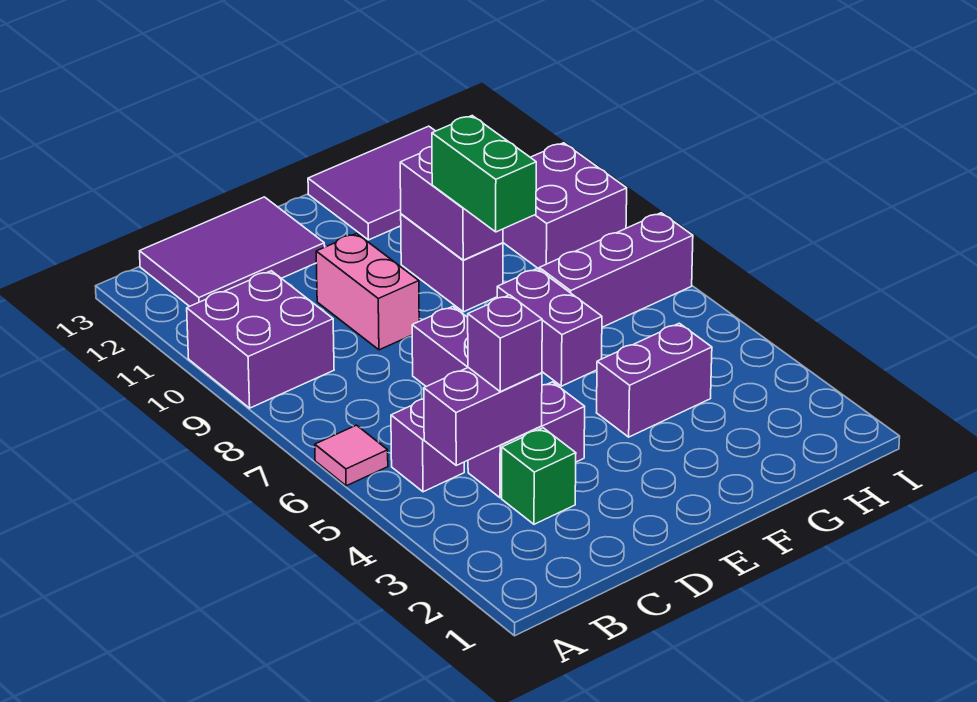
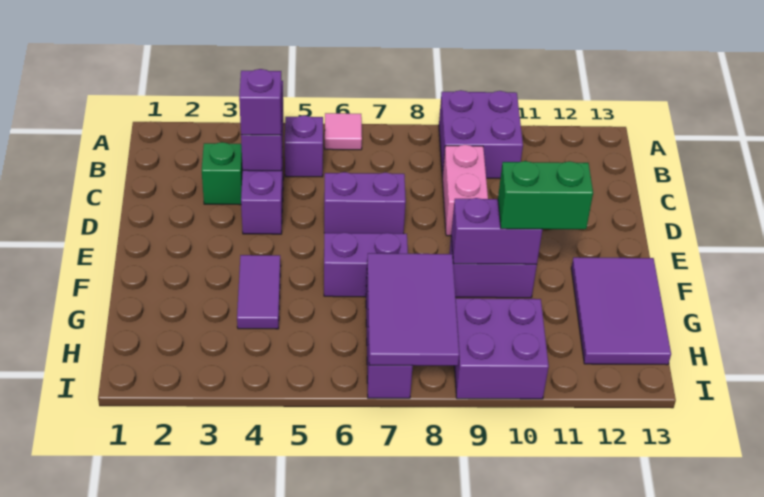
purple tile B12:D13 level 1 -> purple tile G7:I8 level 2
pink brick D9:D10 level 1 -> pink brick C9:D9 level 1
purple brick F4:G4 level 1 -> purple tile F4:G4 level 1
green brick F8:F9 level 3 -> green brick F10:F11 level 3

